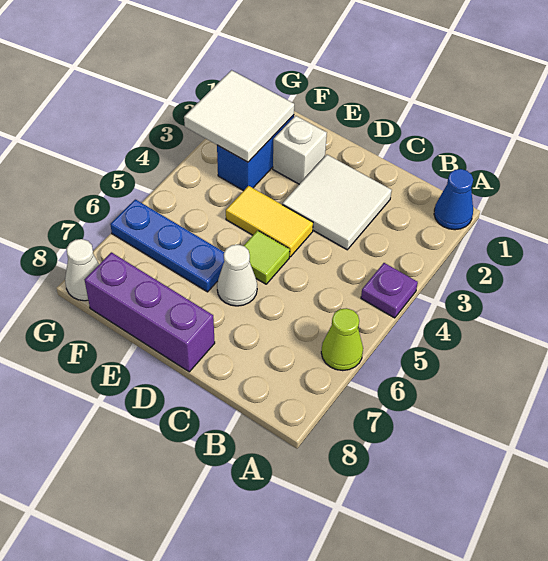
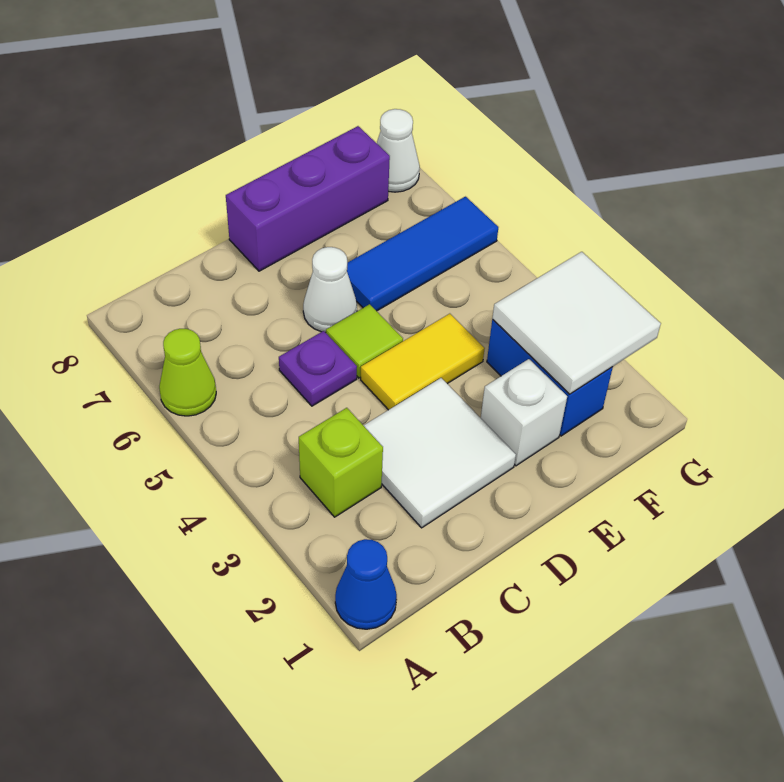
purple plate A4 level 1 -> purple plate C5 level 1
none -> lime brick B3 level 1
blue plate E6:G6 level 1 -> blue tile E6:G6 level 1

